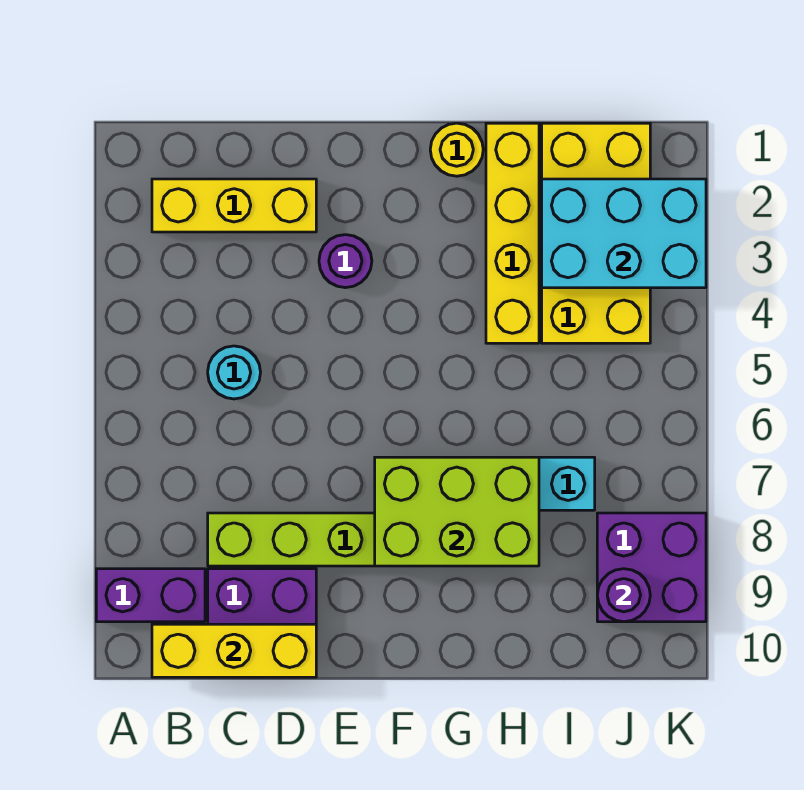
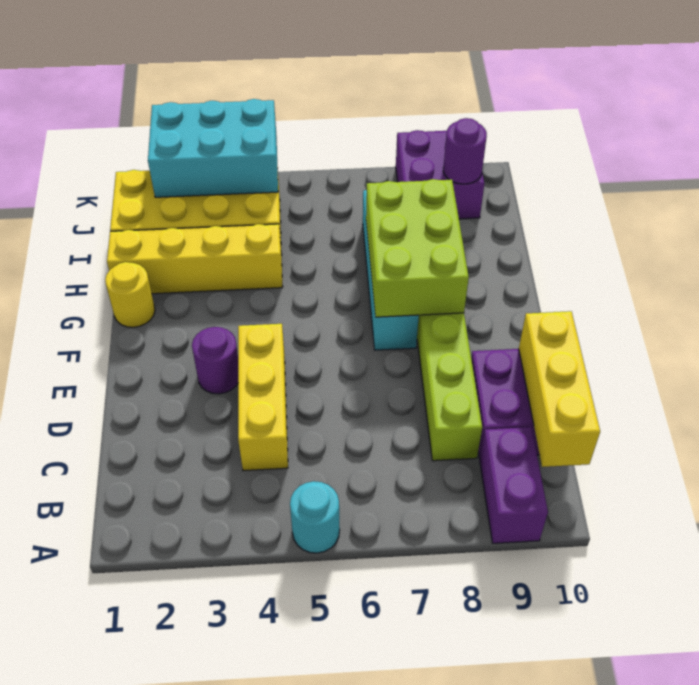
yellow brick B2:D2 level 1 -> yellow brick C4:E4 level 1
cyan round brick C5 level 1 -> cyan round brick A5 level 1
cyan brick I2:K3 level 2 -> cyan brick J2:K4 level 2

